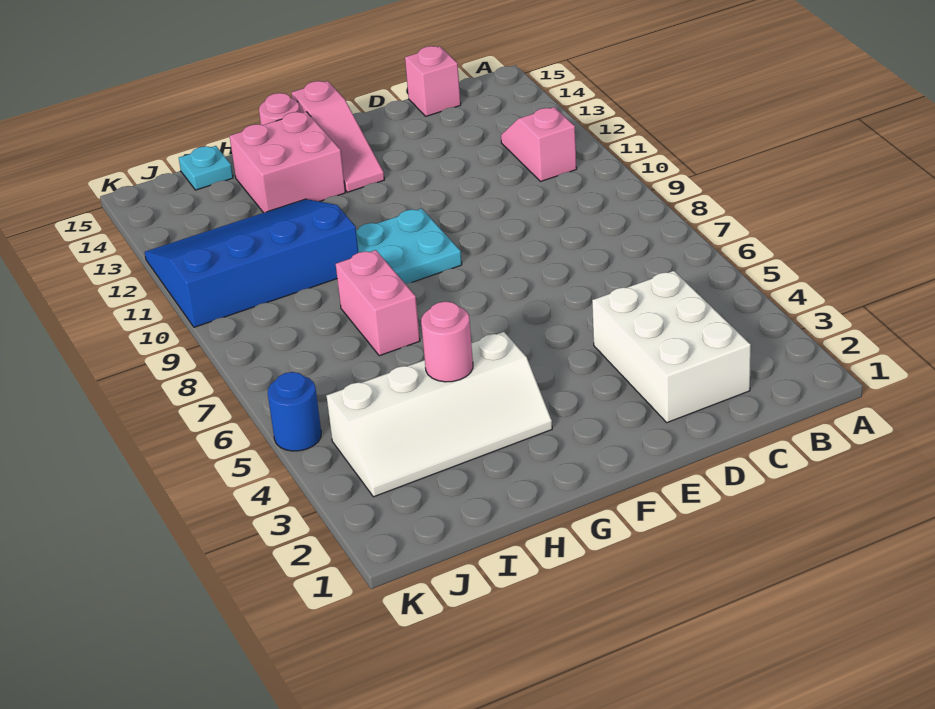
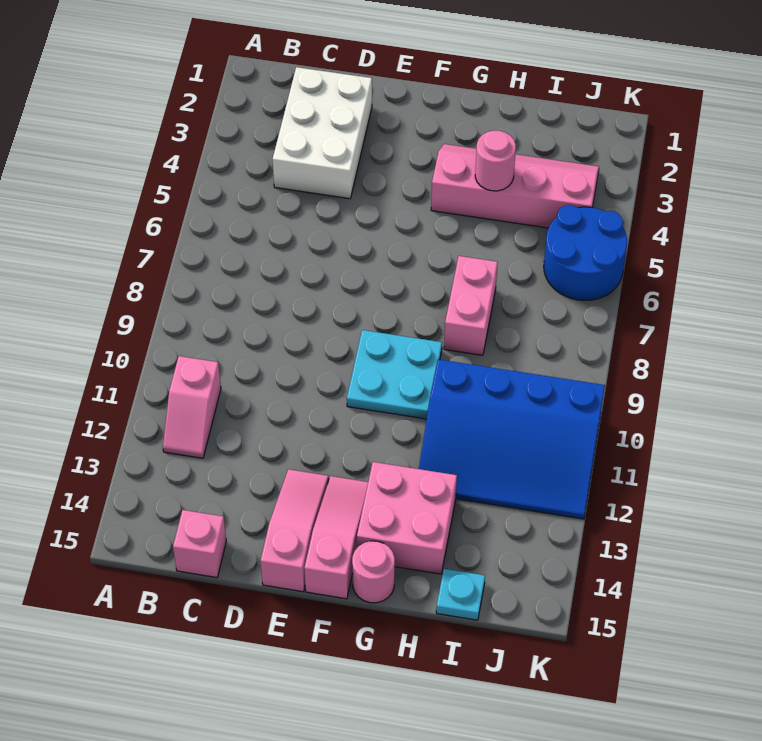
none -> pink slope E13:E15 level 1 top 15
white slope G3:J4 level 1 top 4 -> pink slope G3:J4 level 1 top 4
blue round brick K5 level 1 -> blue round brick J5:K6 level 1

